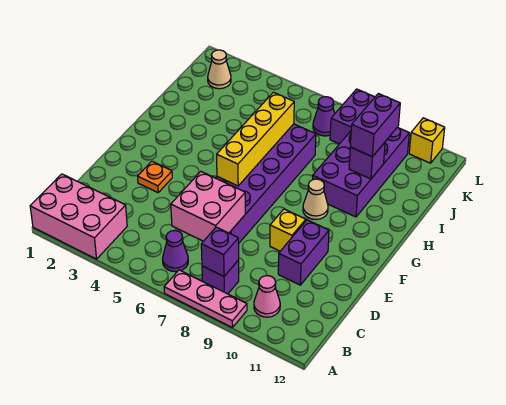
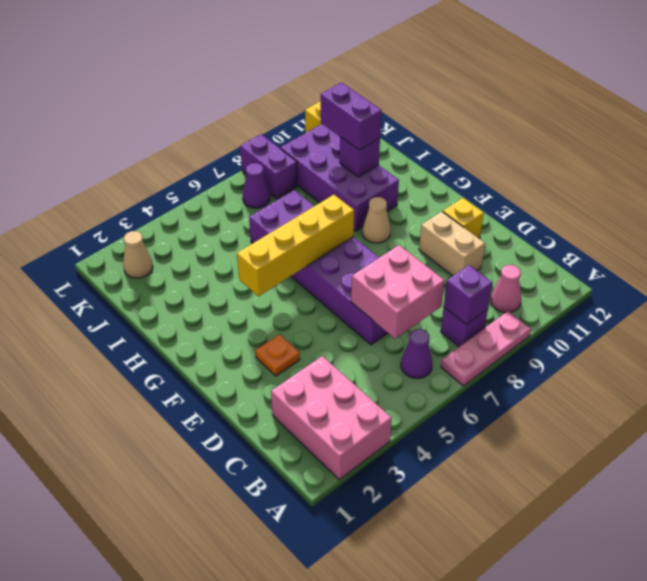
pink brick A1:B3 level 1 -> pink brick A2:C3 level 1
purple brick D10:E10 level 1 -> tan brick D10:E10 level 1
yellow brick E9 level 1 -> yellow brick E11 level 1
yellow brick F6:I6 level 2 -> yellow brick G4:G7 level 2

